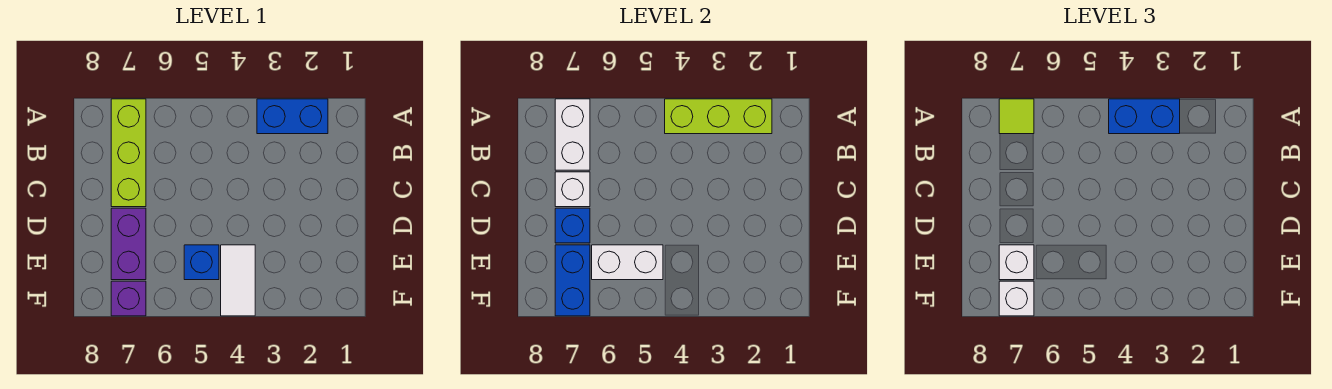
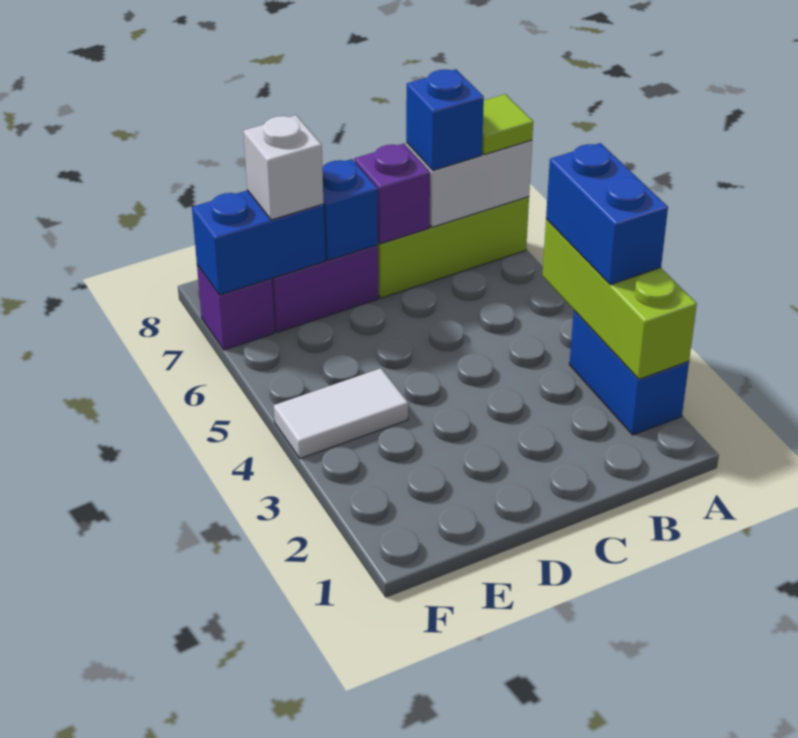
white brick C7 level 2 -> purple brick C7 level 2
blue brick E5 level 1 -> blue brick B7 level 3
white brick E5:E6 level 2 -> none
white brick F7 level 3 -> none

